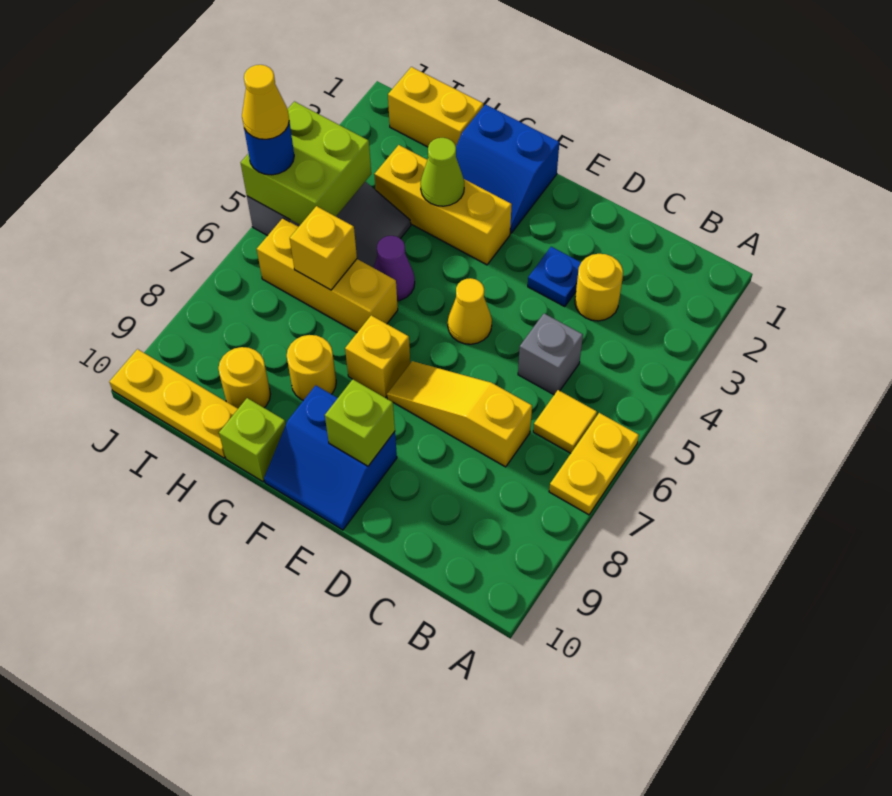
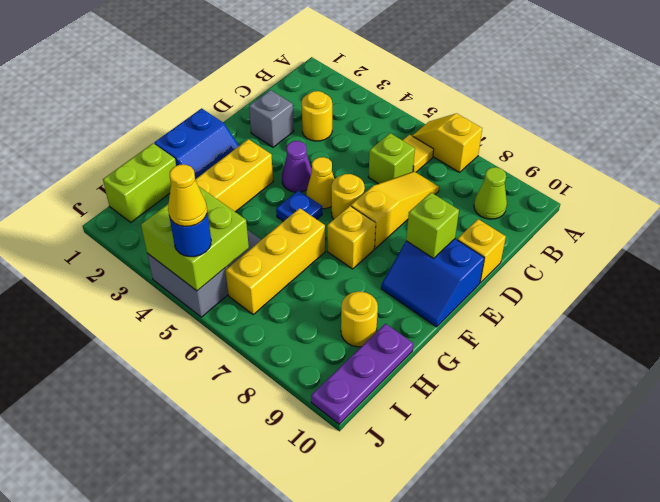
yellow plate A6:A7 level 1 -> yellow slope A6:A7 level 1 top 7
grey brick C5 level 1 -> grey brick D2 level 1
yellow slope C7:E7 level 1 top C -> yellow slope C7:E7 level 1 top E
blue plate D3 level 1 -> blue plate F5 level 1
blue slope E9:F10 level 1 top 9 -> blue slope E9:F10 level 1 top E
lime cone G3 level 2 -> lime cone B9 level 1
purple cone G5 level 1 -> purple cone E4 level 1
yellow round brick G8 level 1 -> yellow round brick E6 level 1
lime brick G10 level 1 -> lime brick C6 level 1
yellow brick H1:I1 level 1 -> lime brick H1:I1 level 1
yellow brick H6 level 2 -> yellow brick D10 level 1
yellow plate H10:J10 level 1 -> purple plate H10:J10 level 1

